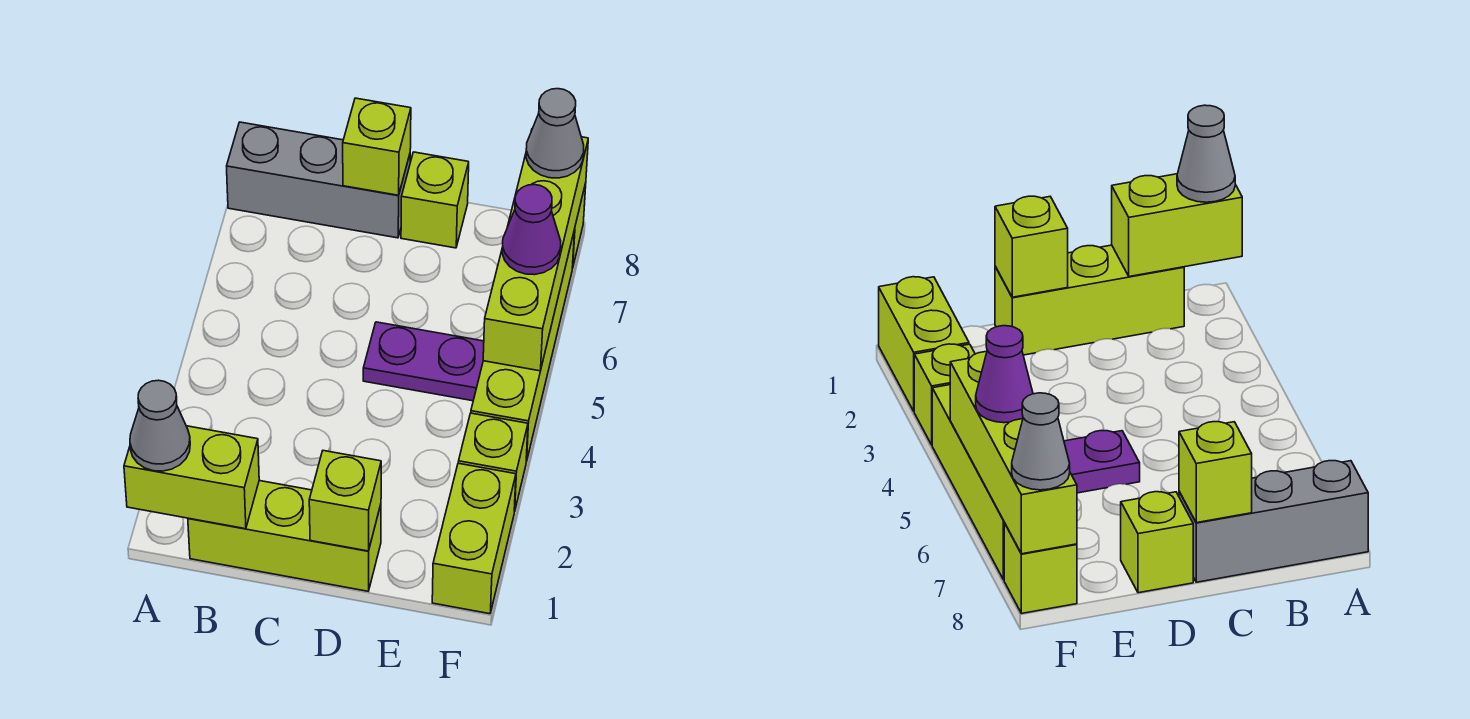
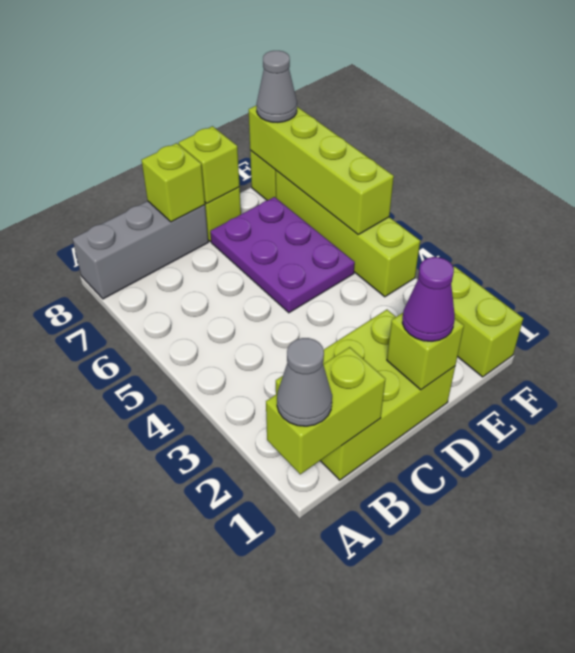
lime brick B1:D1 level 1 -> lime brick B1:D2 level 1
purple plate D5:E5 level 1 -> purple plate D5:E7 level 1
lime brick F3 level 1 -> lime brick D8 level 2
purple cone F6 level 3 -> purple cone D1 level 3

